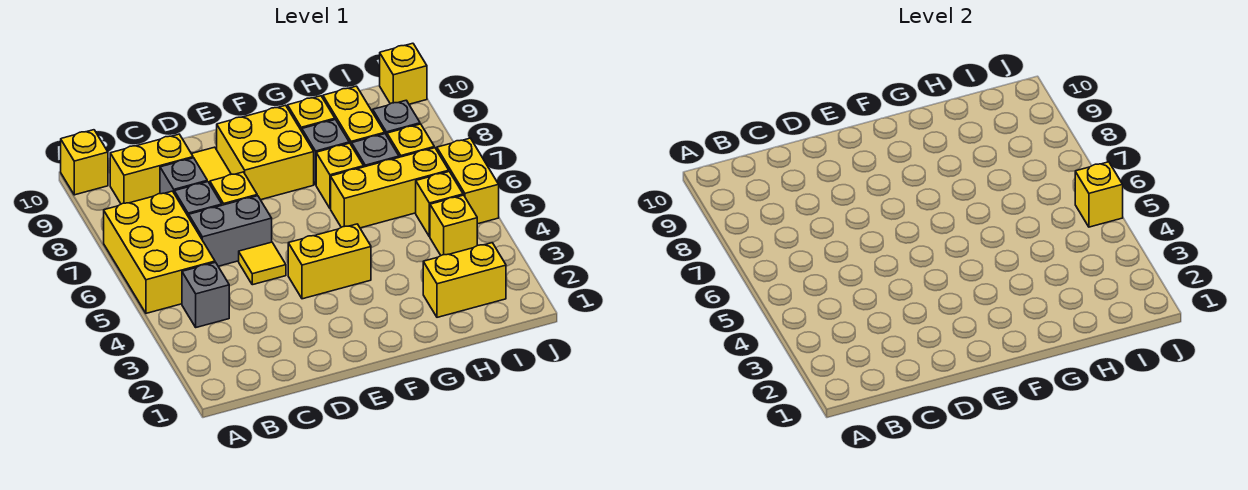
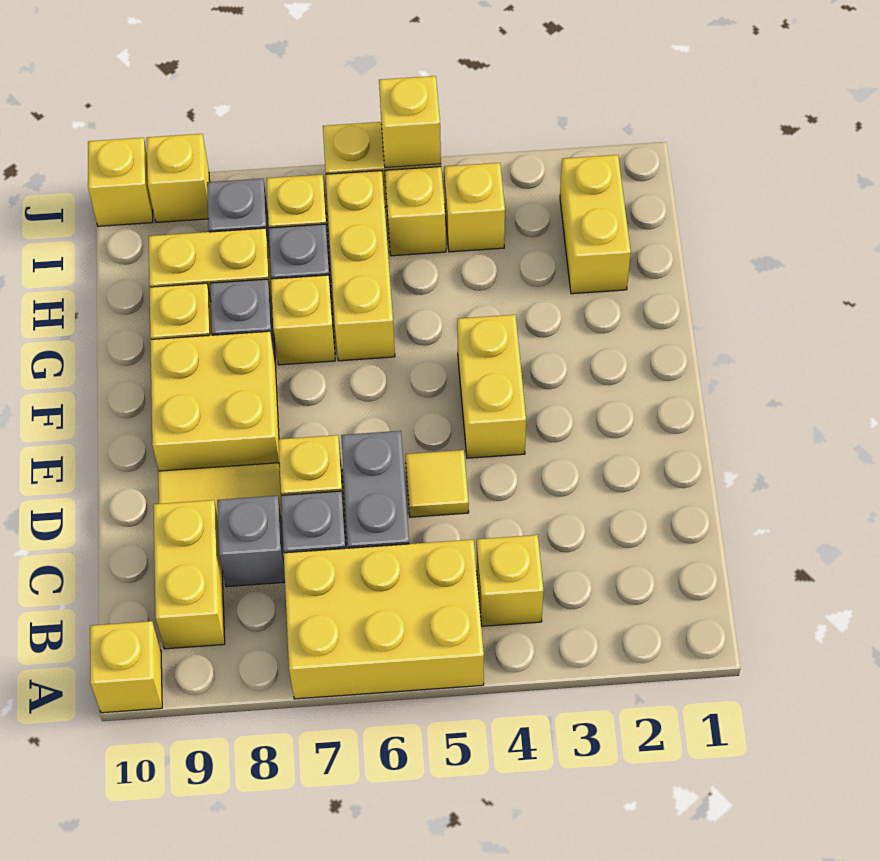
grey brick B4 level 1 -> yellow brick B4 level 1
none -> yellow brick J9 level 1

